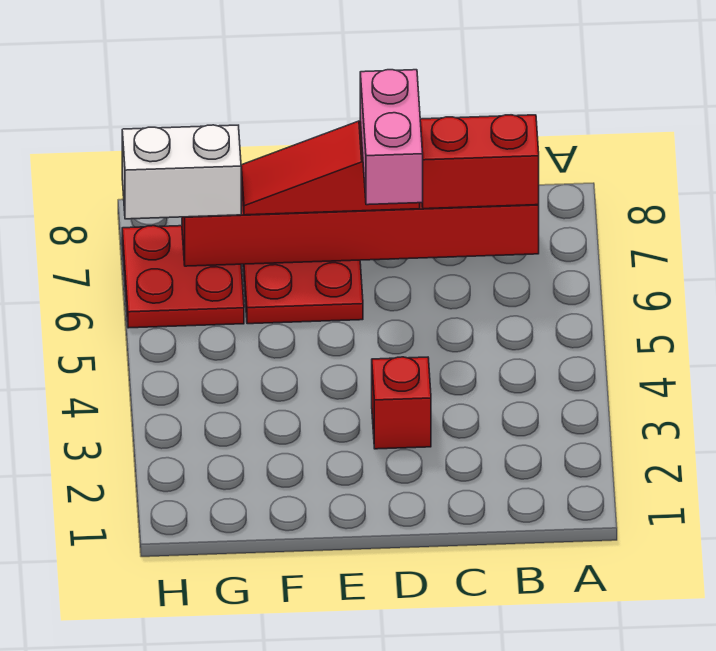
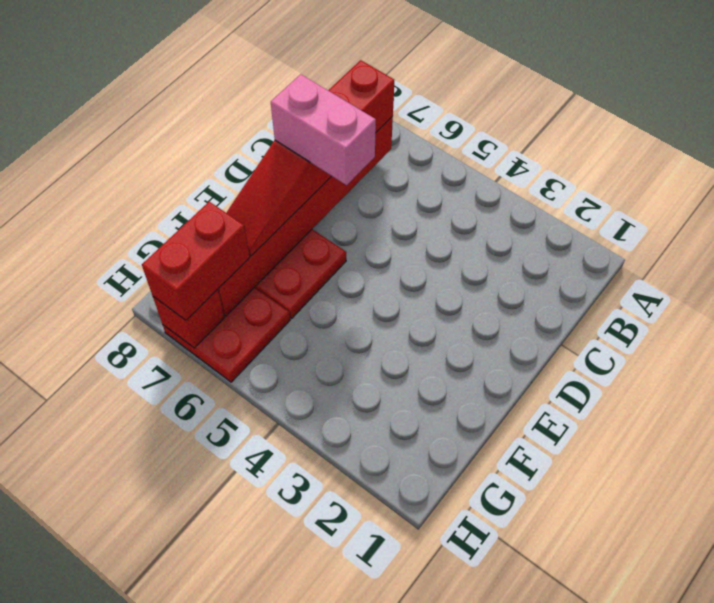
red brick D3 level 1 -> red brick H7 level 2
white brick G7:H7 level 3 -> red brick G7:H7 level 3

